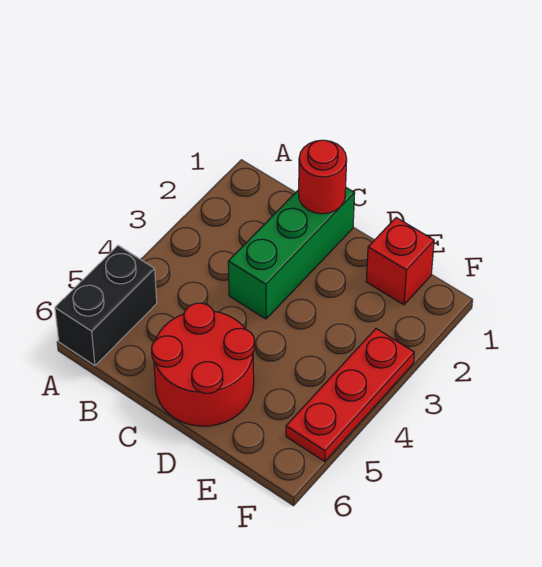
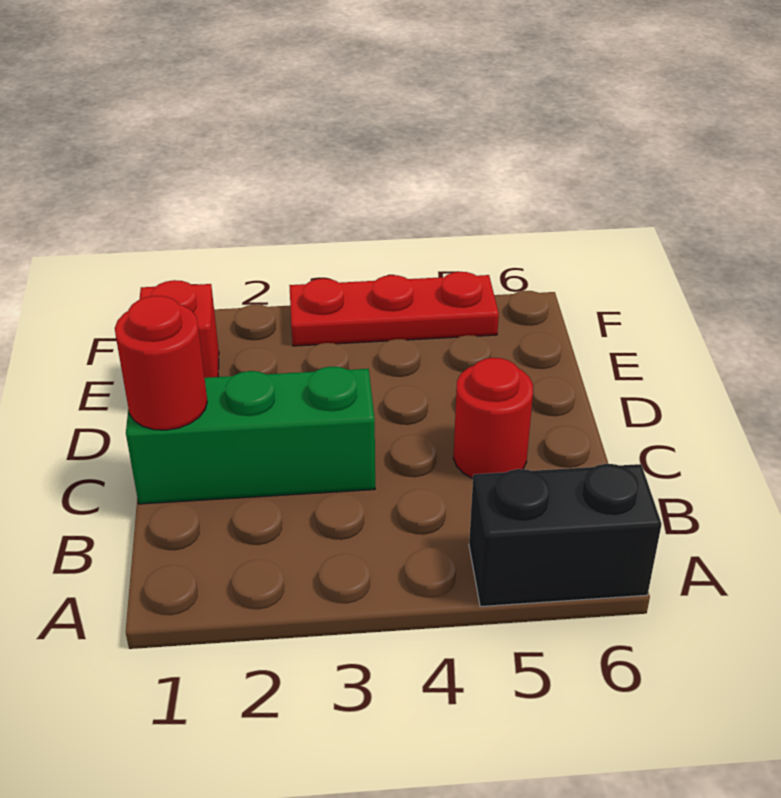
red round brick C5:D6 level 1 -> red round brick C5 level 1

